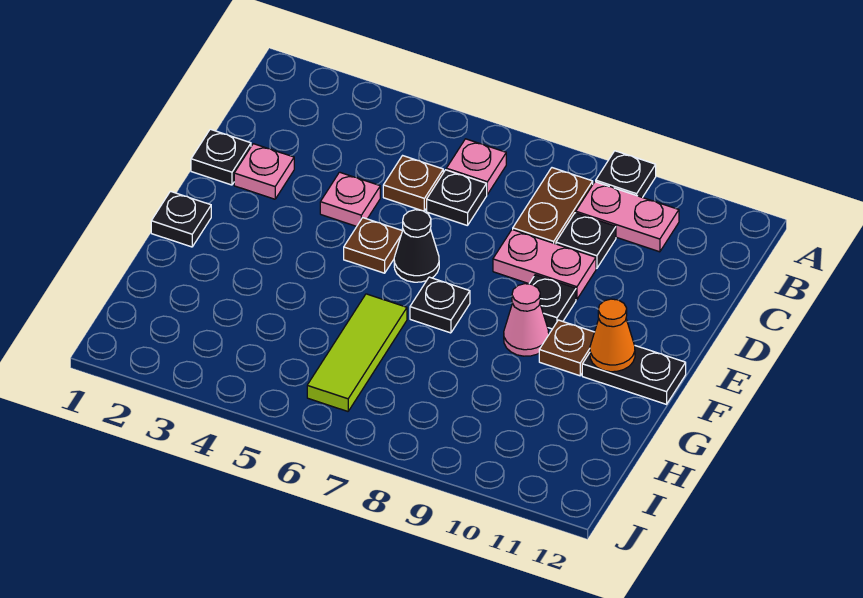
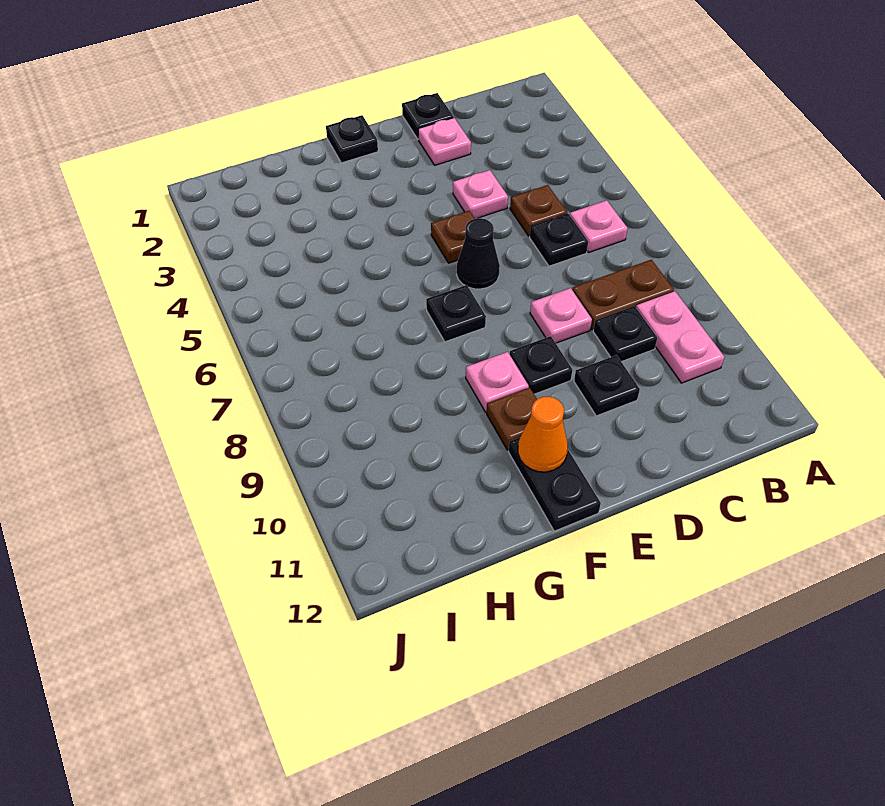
black plate A9 level 1 -> black plate D10 level 1
pink plate D8:D9 level 1 -> pink plate D8 level 1
pink cone F9 level 1 -> pink plate F9 level 1
lime tile G6:I6 level 1 -> none

